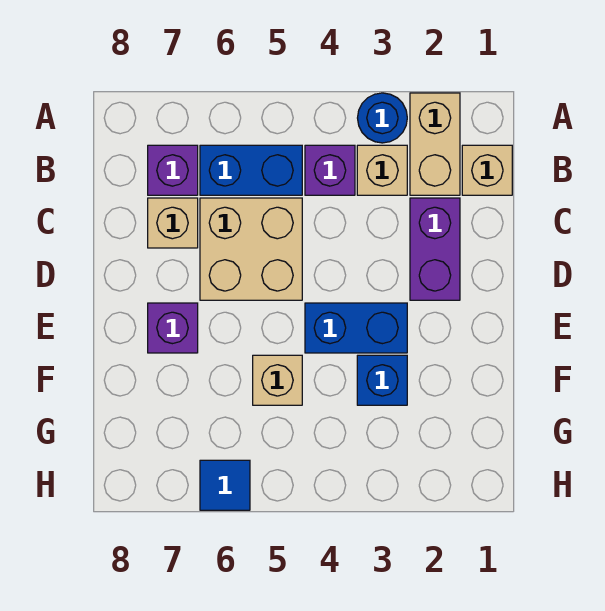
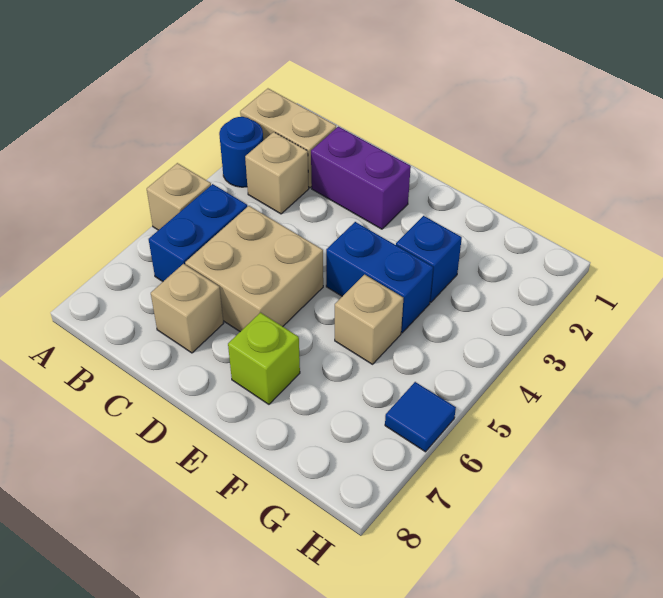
tan brick B1 level 1 -> tan brick A5 level 1
purple brick B4 level 1 -> none
purple brick B7 level 1 -> none
blue brick E3:E4 level 1 -> blue brick E4:F4 level 1
purple brick E7 level 1 -> lime brick E7 level 1

